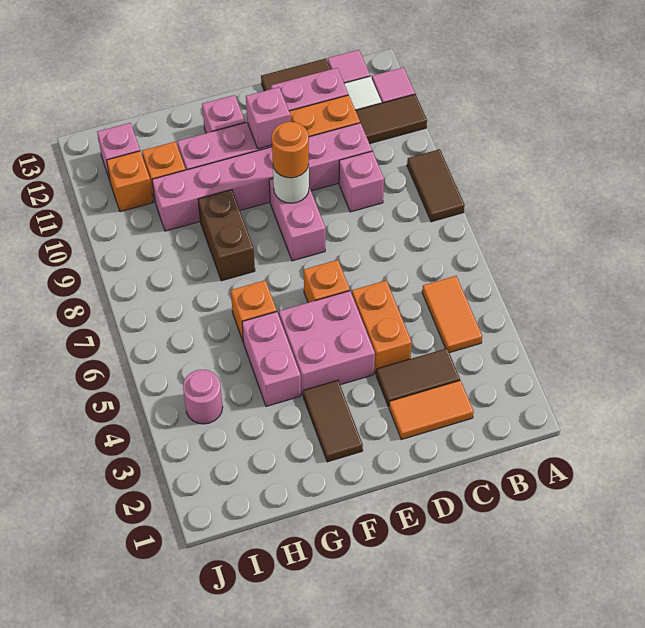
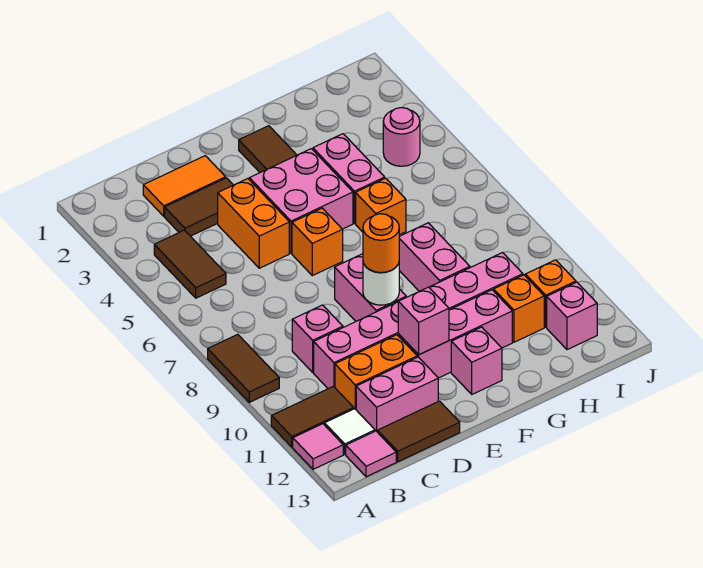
orange tile B4:B5 level 1 -> brown tile B4:B5 level 1
brown brick G8:G9 level 1 -> pink brick G8:G9 level 1

